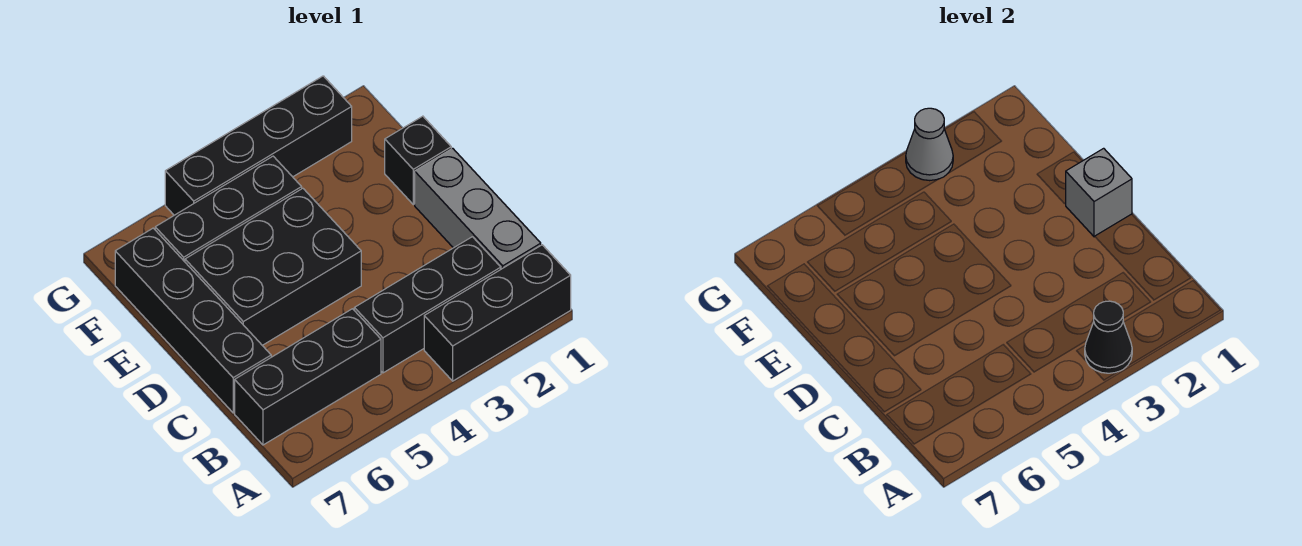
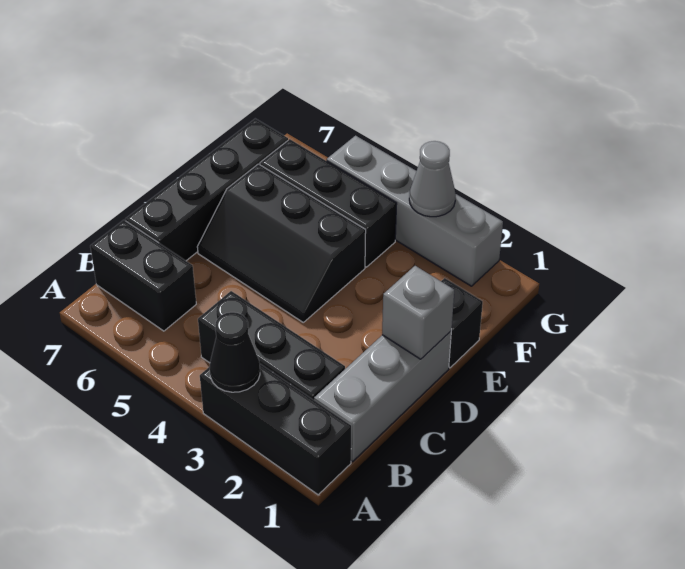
black brick B5:B7 level 1 -> black brick B6:B7 level 1
black brick D4:E6 level 1 -> black slope D4:E6 level 1 top E
black brick G2:G5 level 1 -> grey brick G2:G5 level 1

